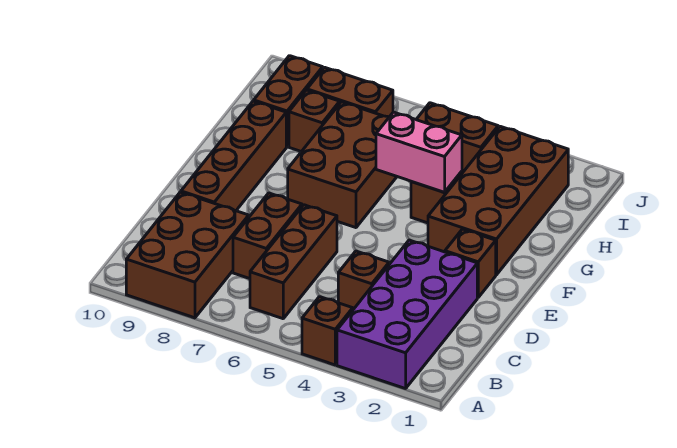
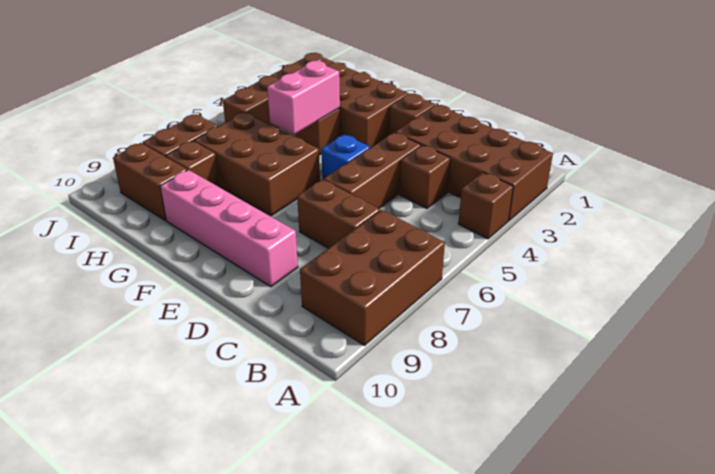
purple brick A2:D3 level 1 -> brown brick A2:D3 level 1
brown brick A8:C9 level 1 -> brown brick A7:B9 level 1
brown brick B6:D6 level 1 -> brown brick D4:D6 level 1
brown brick D9:G9 level 1 -> pink brick D9:G9 level 1
none -> blue brick E5 level 1

